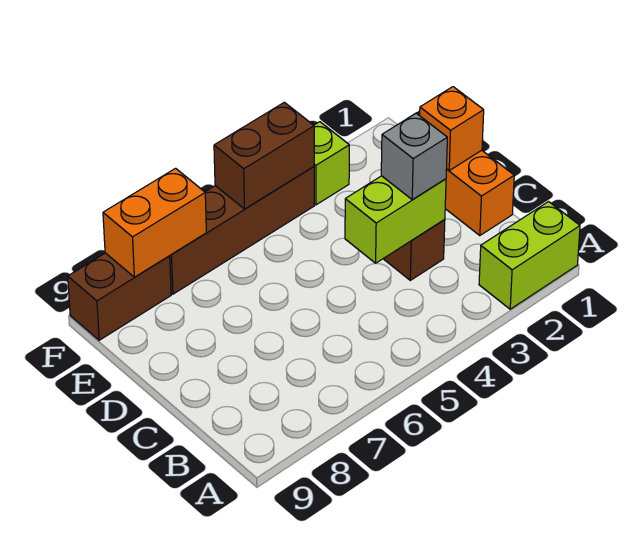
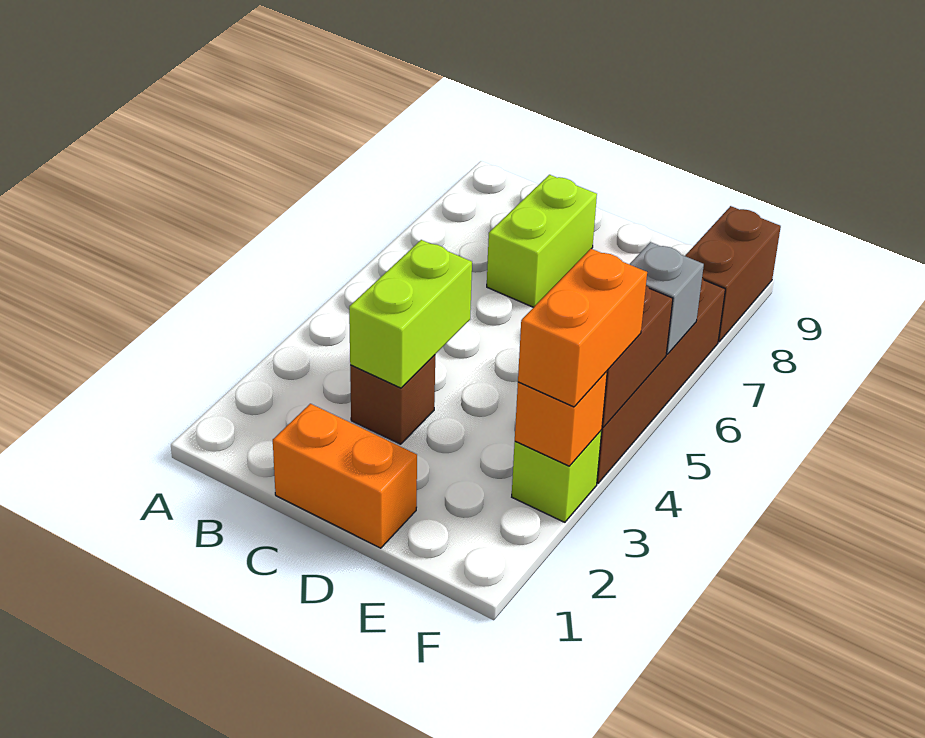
lime brick A1:A2 level 1 -> lime brick C7:C8 level 1
grey brick C3 level 3 -> grey brick F6 level 2
orange brick D1 level 2 -> orange brick F3 level 2
orange brick F7:F8 level 2 -> orange brick F3:F4 level 3

